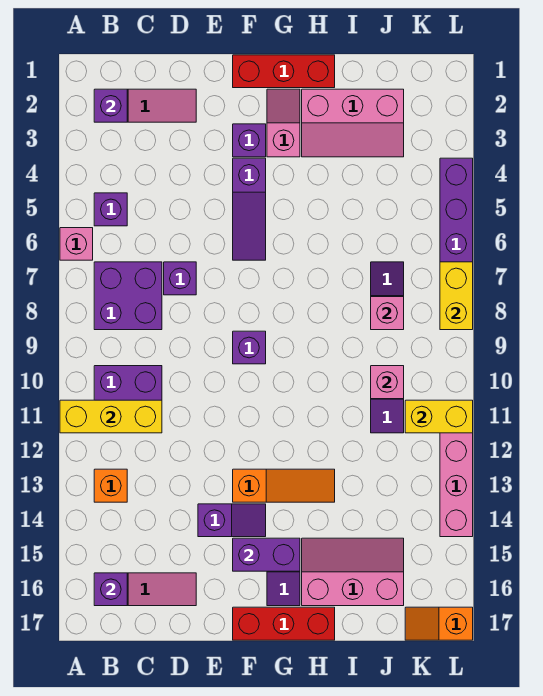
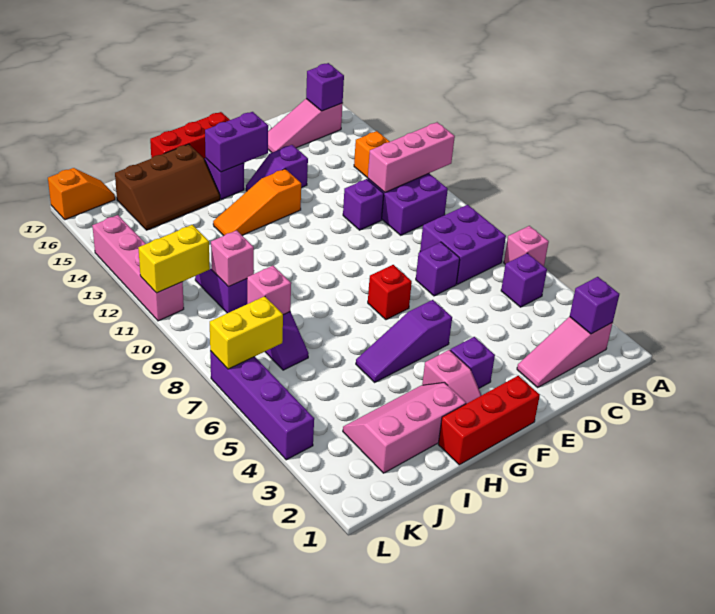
yellow brick A11:C11 level 2 -> pink brick A11:C11 level 2
purple slope F4:F6 level 1 top 4 -> purple slope F5:H5 level 1 top F
none -> red brick F7 level 1
purple brick F9 level 1 -> purple brick D11 level 1
pink slope H15:J16 level 1 top 16 -> brown slope H15:J16 level 1 top 16
yellow brick L7:L8 level 2 -> yellow brick K7:L7 level 2

